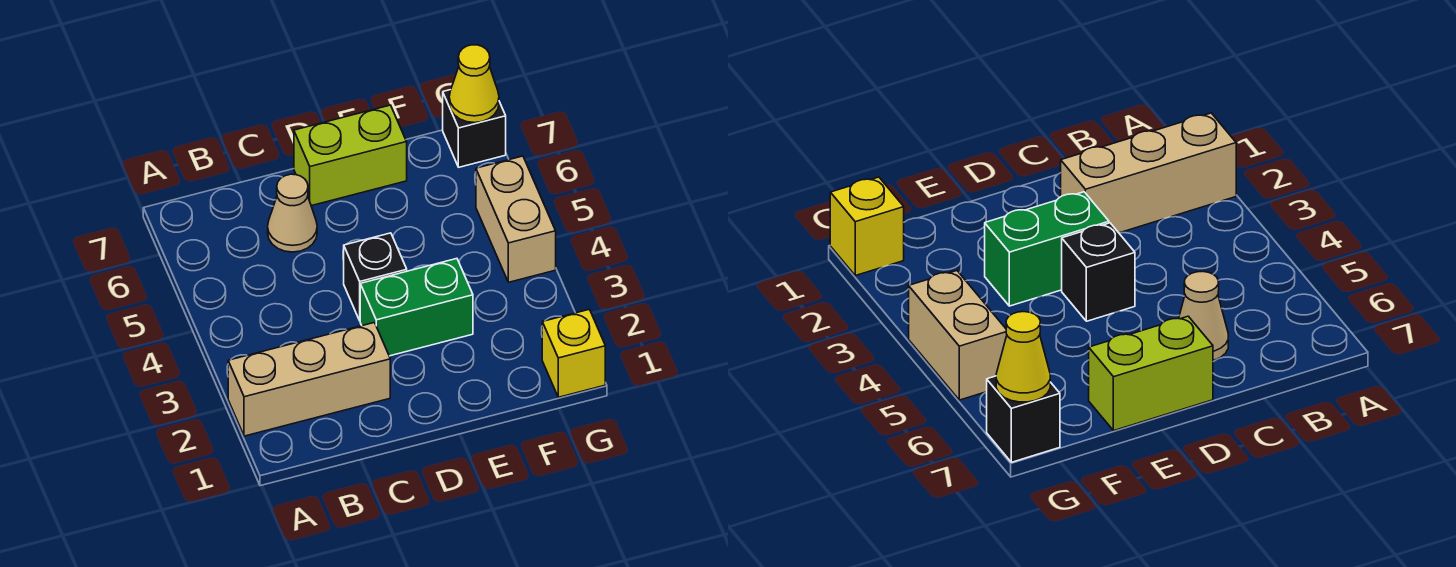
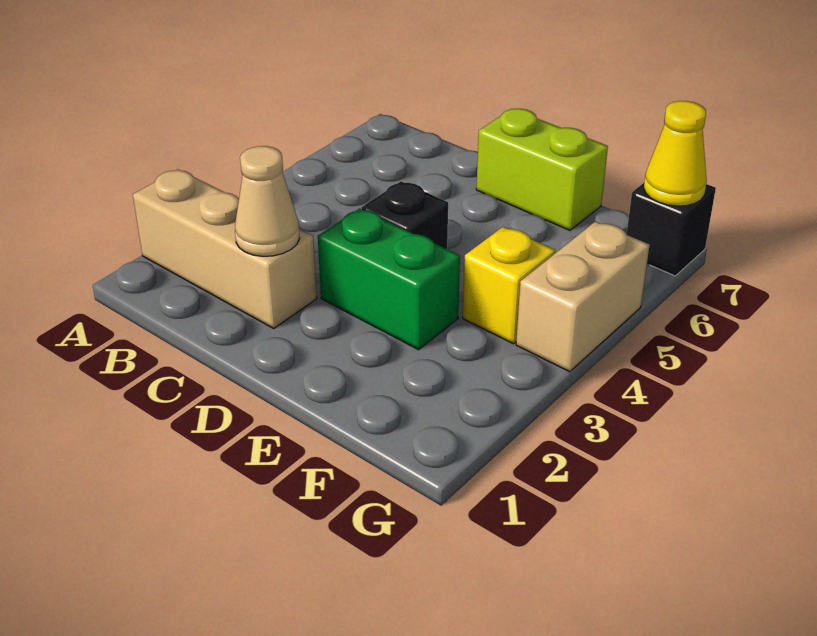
tan cone C6 level 1 -> tan cone C2 level 2
yellow brick G1 level 1 -> yellow brick F4 level 1

